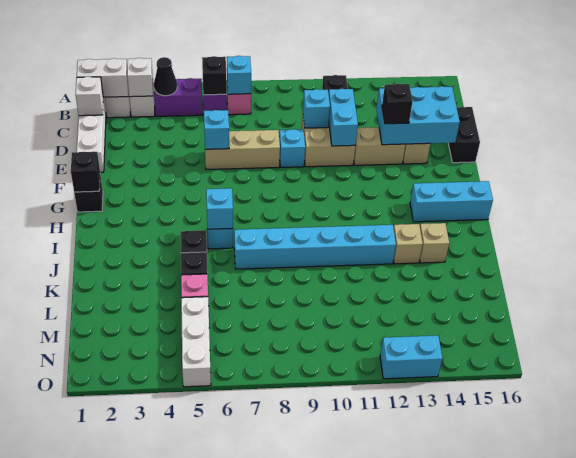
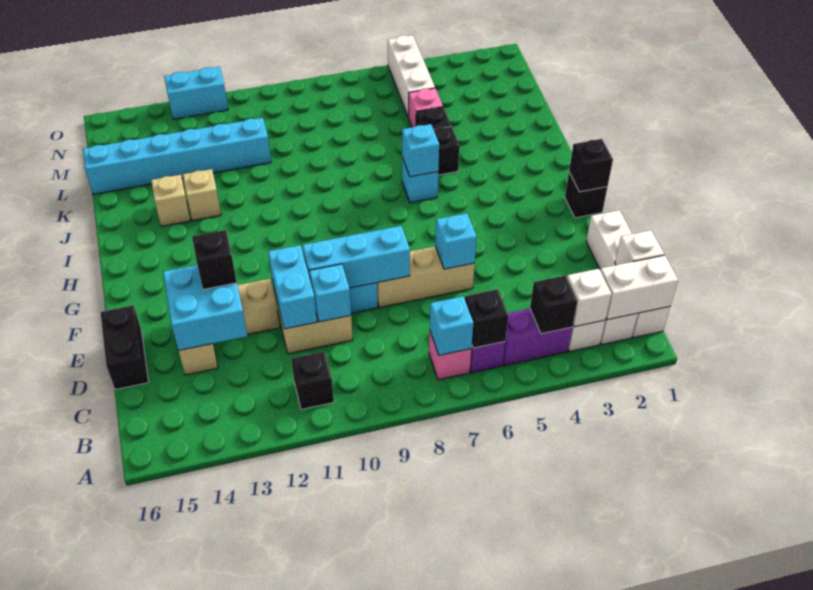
black cone B4 level 2 -> black brick B4 level 2
cyan brick D13:E15 level 2 -> cyan brick D13:E14 level 2
cyan brick H14:H16 level 1 -> cyan brick E8:E10 level 2
cyan brick J7:J12 level 1 -> cyan brick L11:L16 level 1

